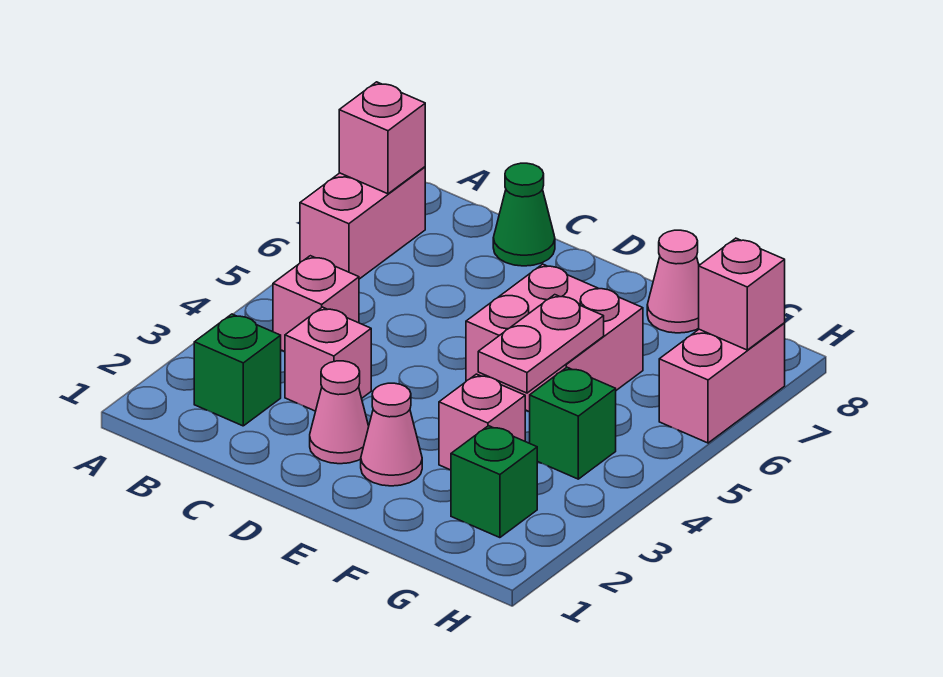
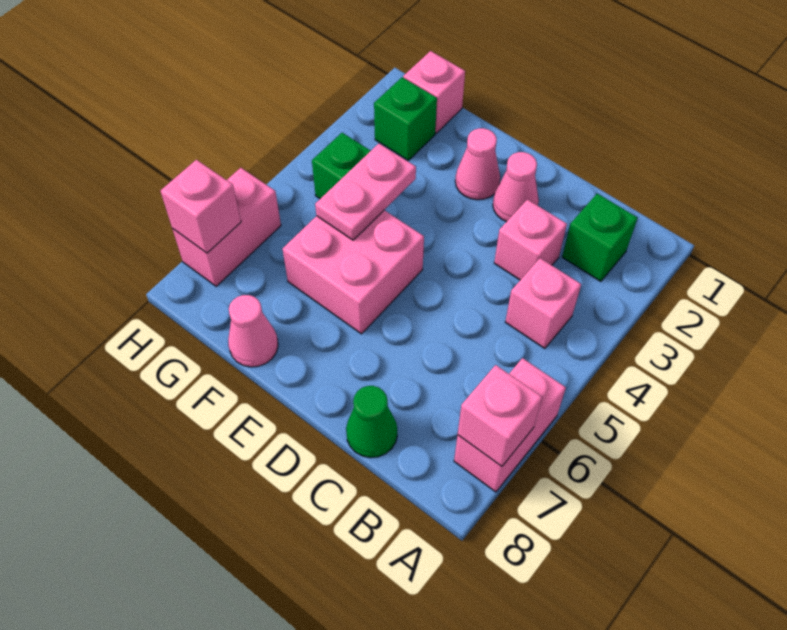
pink brick F3 level 1 -> pink brick G1 level 1

